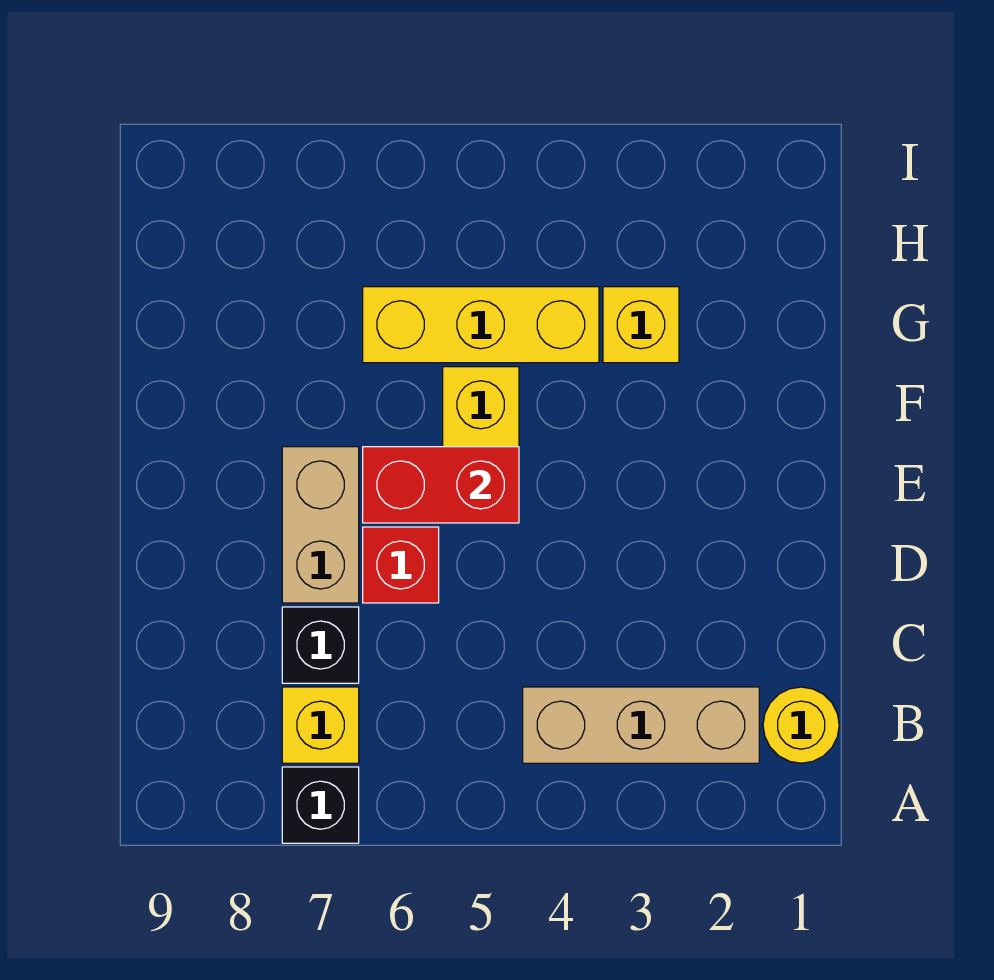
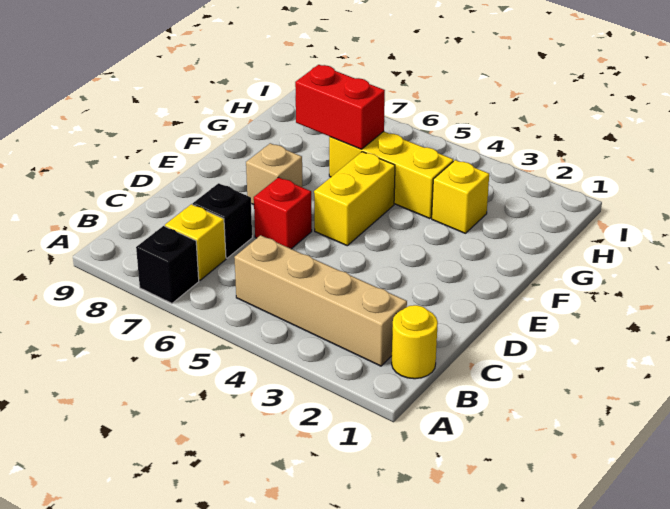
tan brick B2:B4 level 1 -> tan brick B2:B5 level 1
tan brick D7:E7 level 1 -> tan brick E7 level 1
red brick E5:E6 level 2 -> red brick G6:G7 level 2

